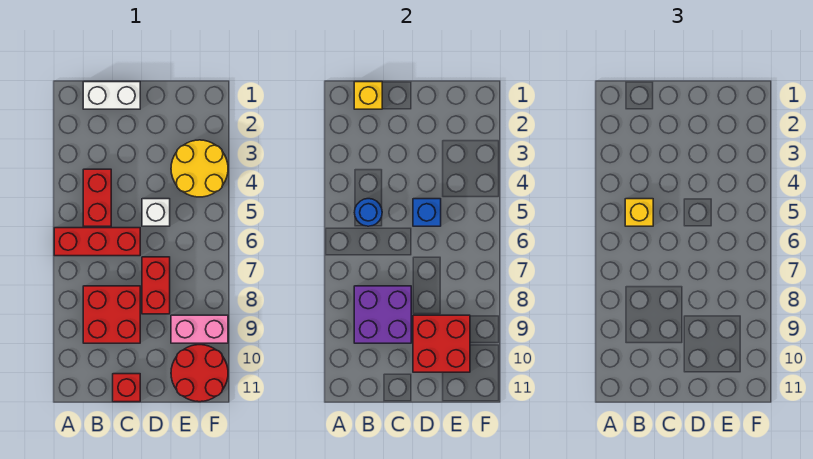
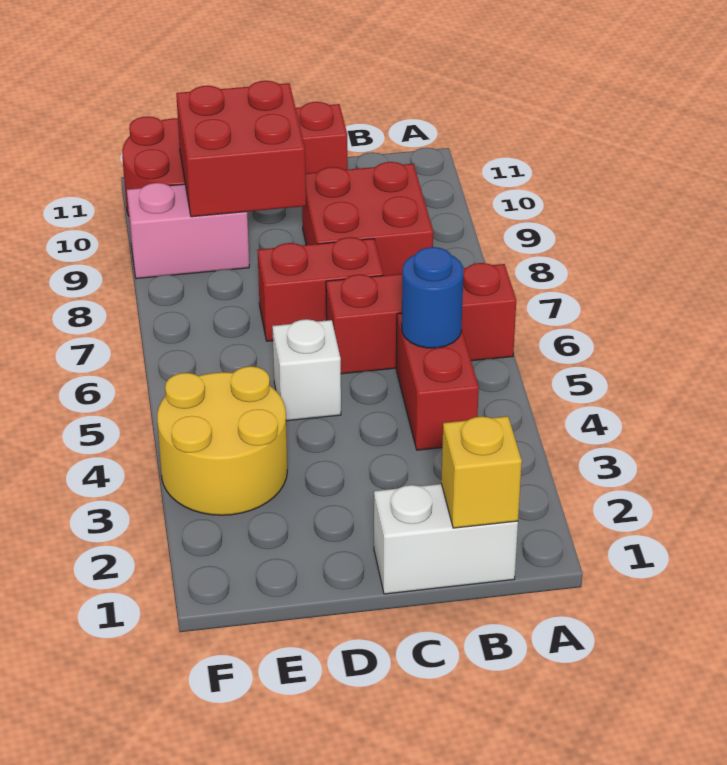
yellow brick B5 level 3 -> none
purple brick B8:C9 level 2 -> none
blue brick D5 level 2 -> none
red brick D7:D8 level 1 -> red brick C7:D7 level 1

